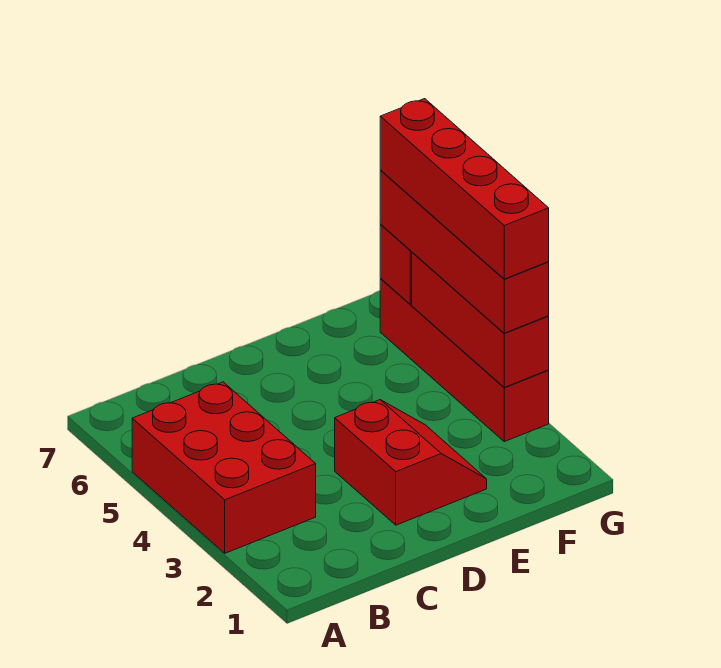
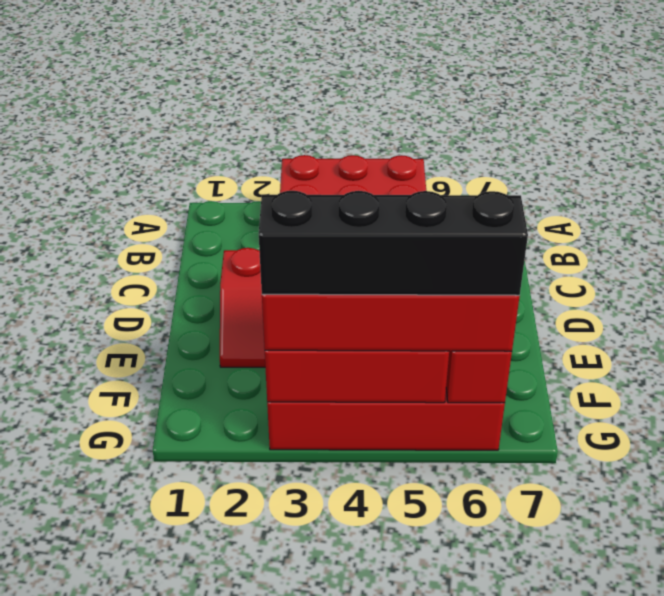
red brick G3:G6 level 4 -> black brick G3:G6 level 4

